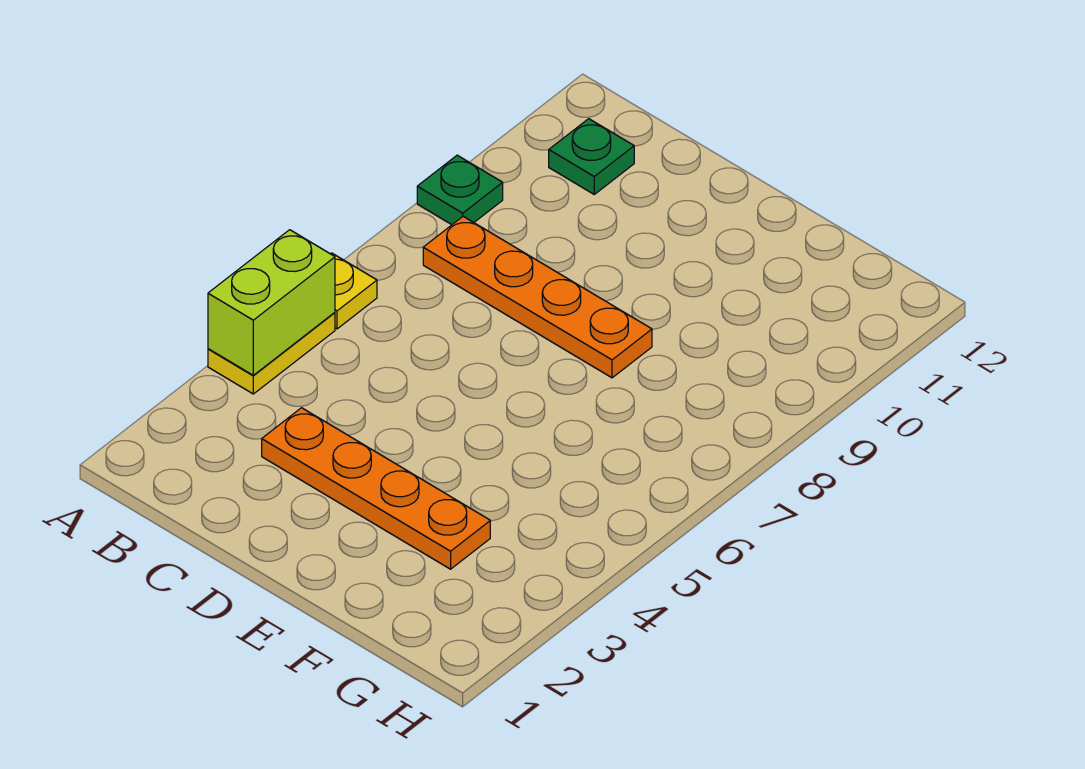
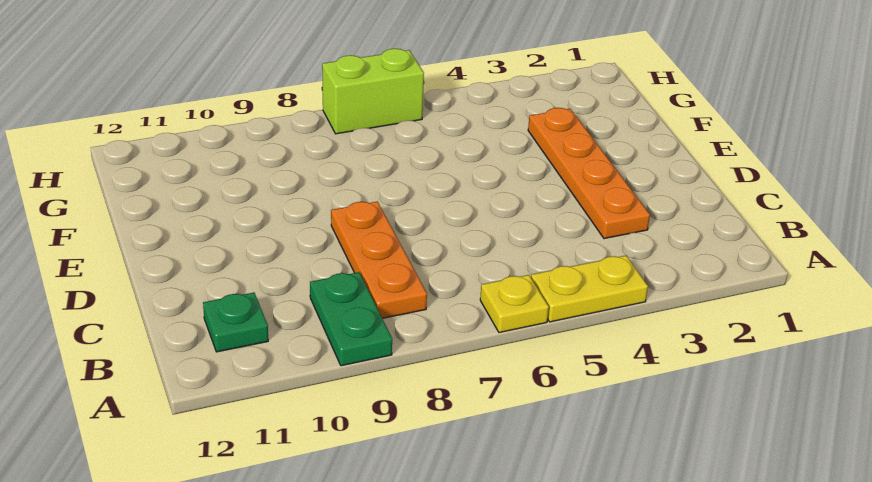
lime brick A4:A5 level 2 -> lime brick H6:H7 level 1
green plate A9 level 1 -> green plate A9:B9 level 1
orange plate B8:E8 level 1 -> orange plate B8:D8 level 1

